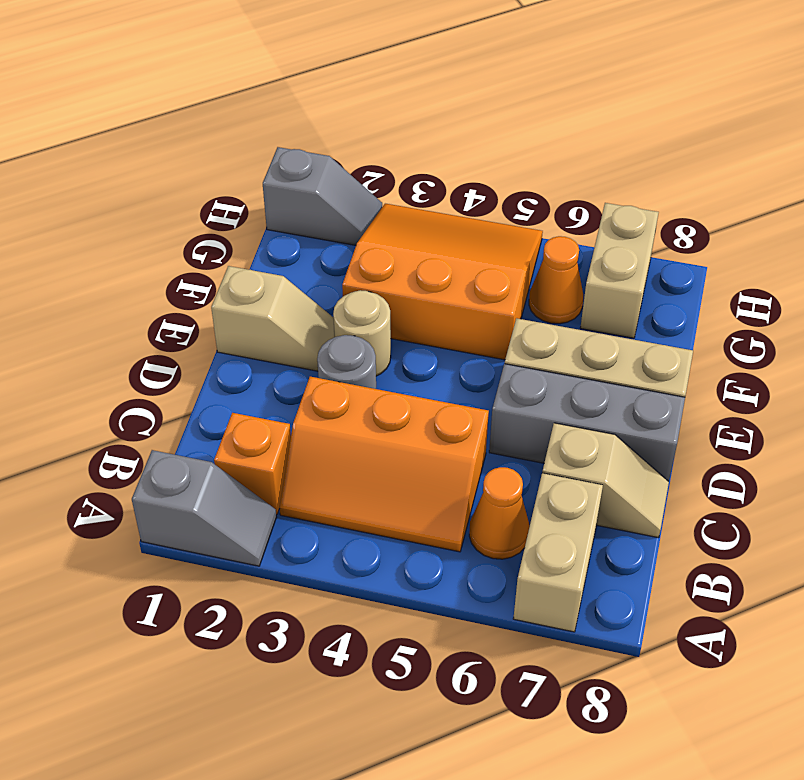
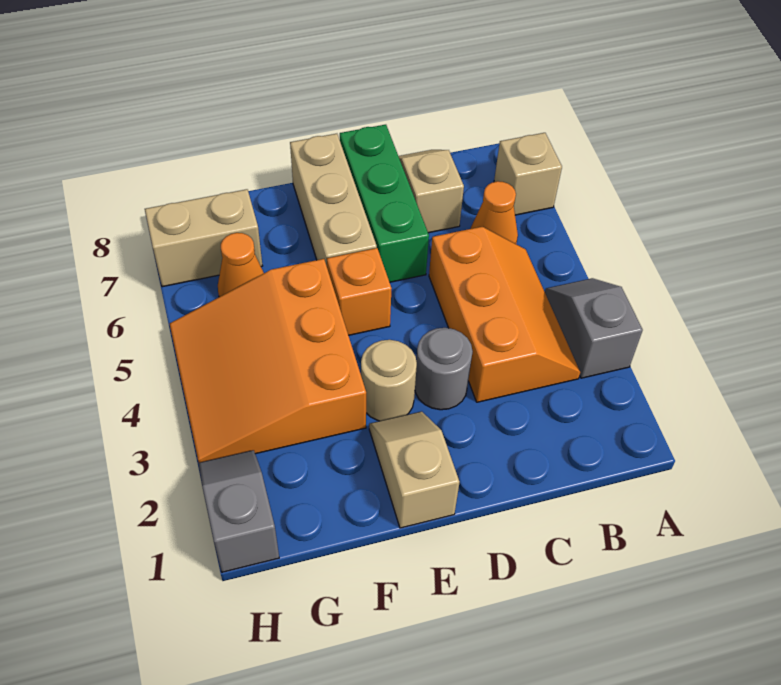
grey slope A1:A2 level 1 top 1 -> grey slope A3:A4 level 1 top 3
tan brick A7:B7 level 1 -> tan brick A7 level 1
orange brick B2 level 1 -> orange brick E5 level 1
grey brick D6:D8 level 1 -> green brick D6:D8 level 1

